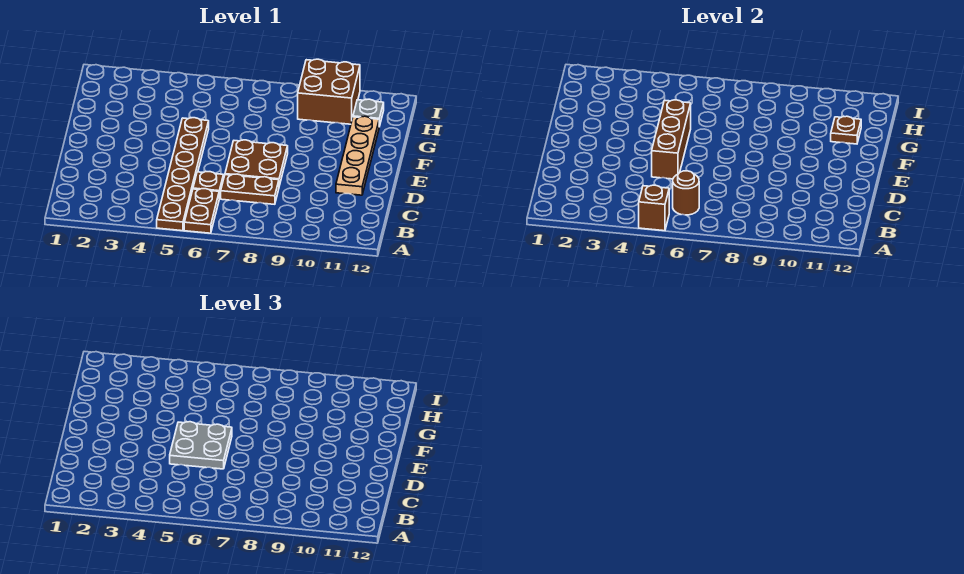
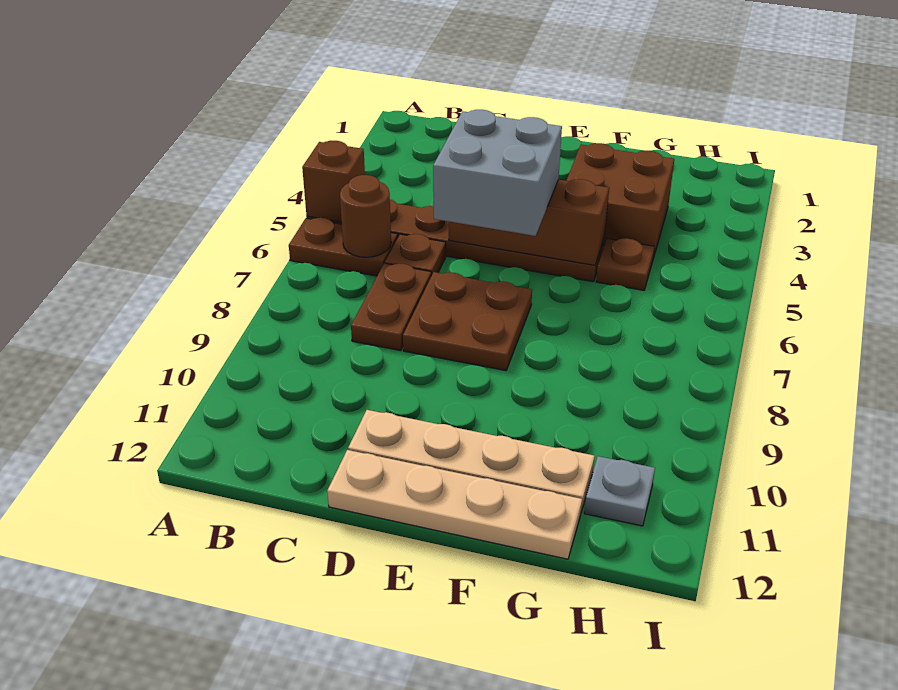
grey plate D5:E6 level 3 -> grey brick D5:E6 level 3
none -> tan plate D12:G12 level 1
brown plate G11 level 2 -> brown plate G5 level 1
brown brick H9:I10 level 1 -> brown brick F3:G4 level 1

